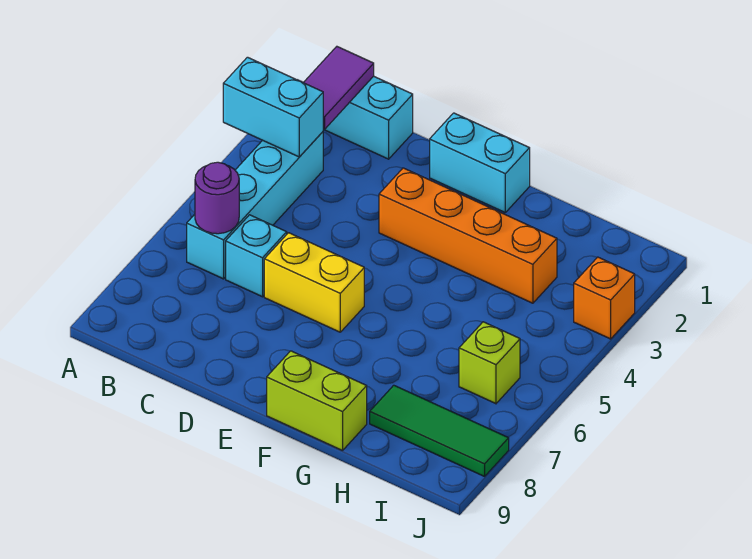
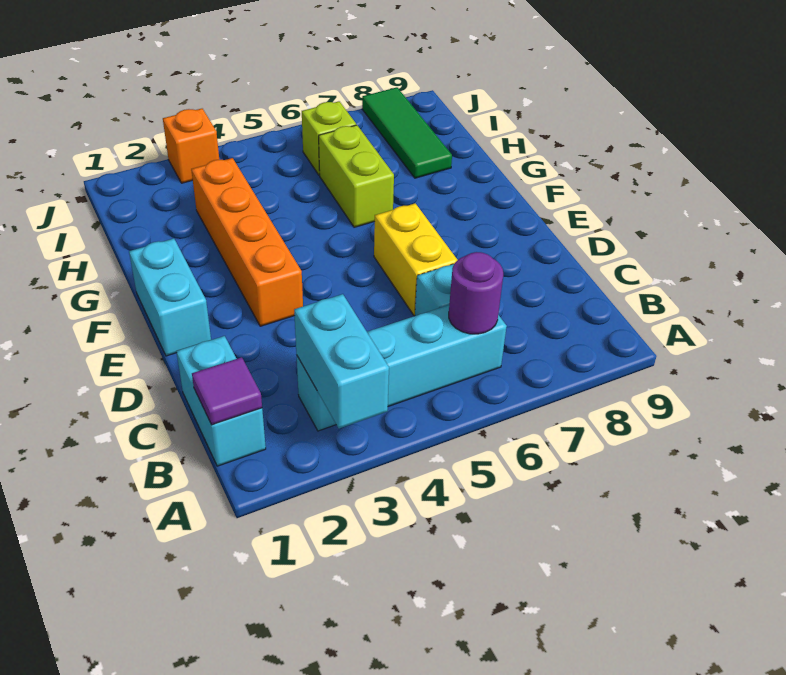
purple tile B1:B2 level 2 -> purple tile B1 level 2
lime brick F9:G9 level 1 -> lime brick G6:H6 level 1

